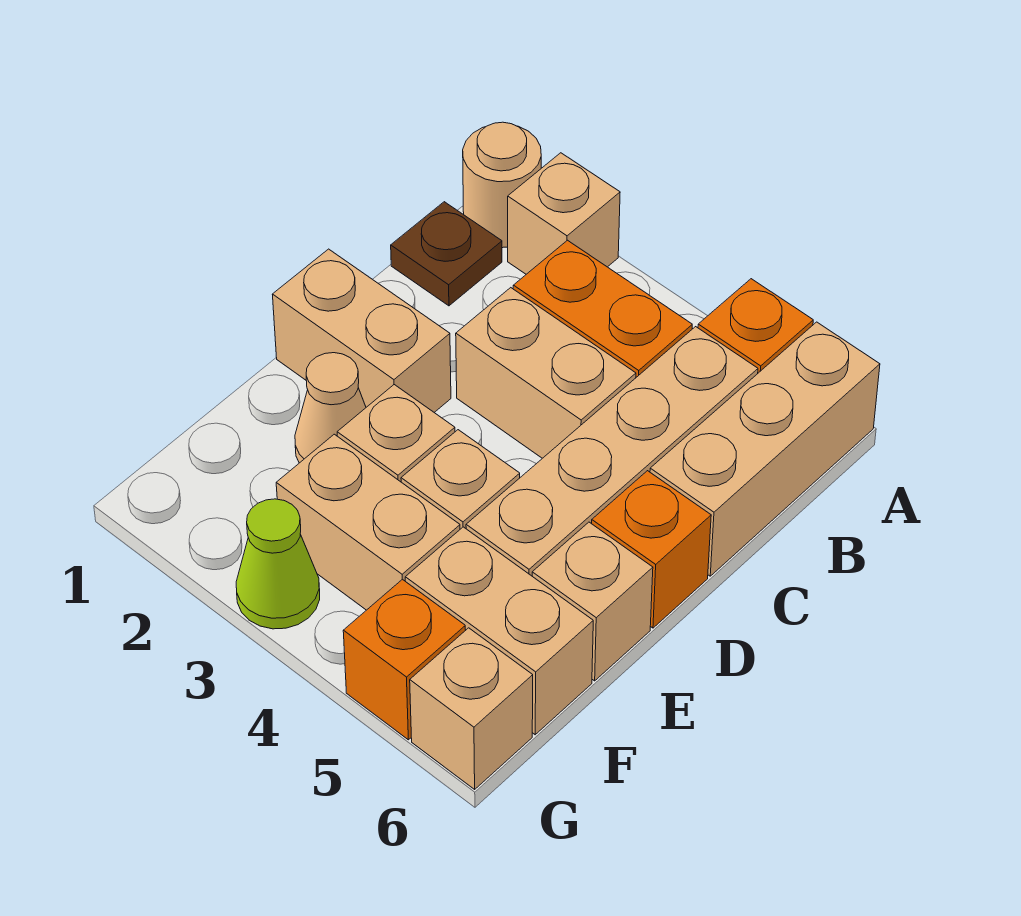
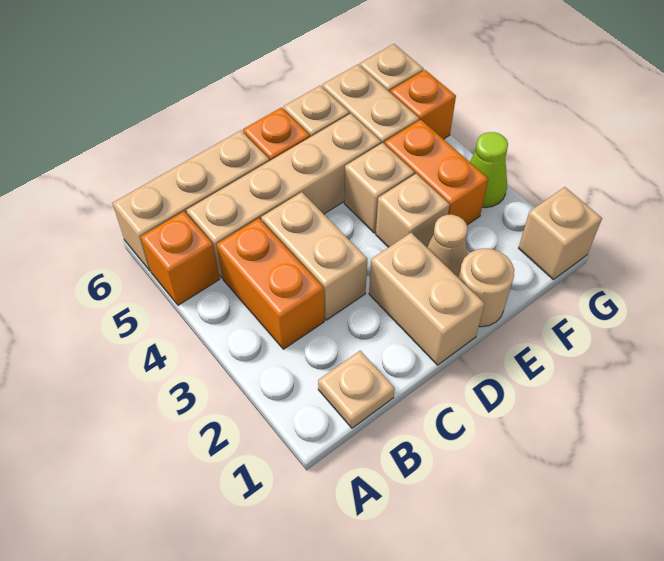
tan round brick A1 level 1 -> tan round brick E1 level 1
tan brick A2 level 1 -> tan brick G1 level 1
brown plate B1 level 1 -> tan plate B1 level 1
tan brick F3:F4 level 1 -> orange brick F3:F4 level 1

